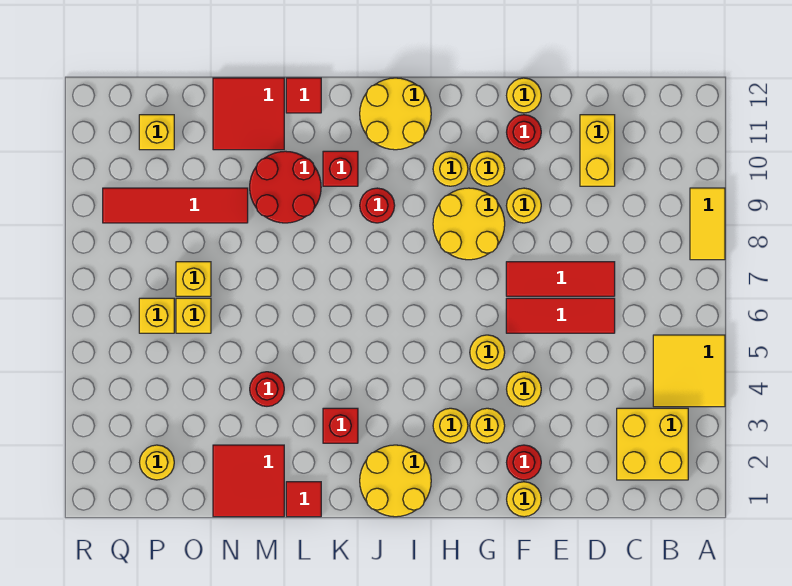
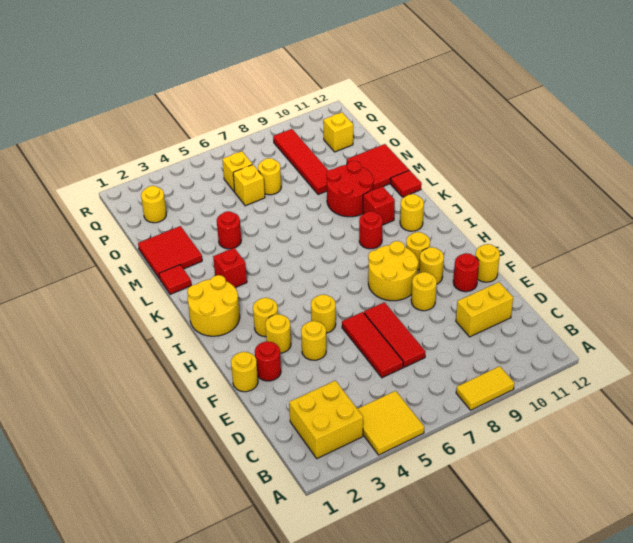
yellow round brick I11:J12 level 1 -> yellow round brick J11 level 1
yellow brick O7 level 1 -> yellow round brick O7 level 1

